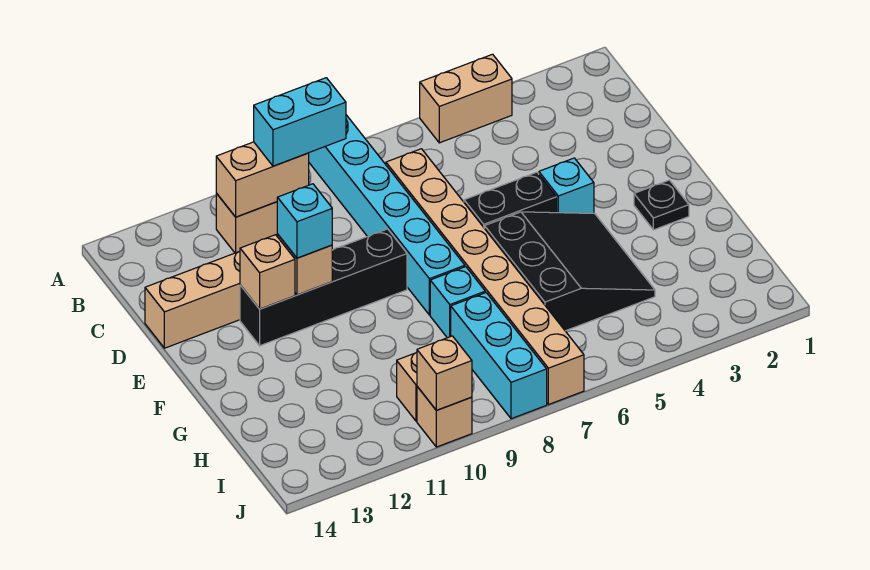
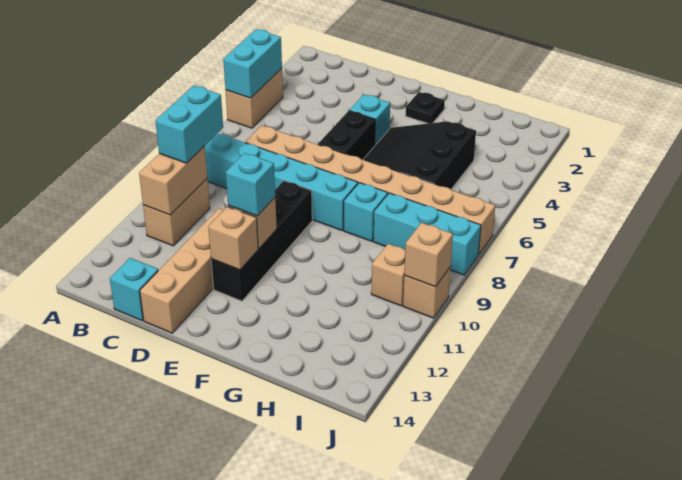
none -> cyan brick A4:A5 level 2
none -> cyan brick C14 level 1
black slope F4:H6 level 1 top 6 -> black slope F4:H6 level 1 top H

